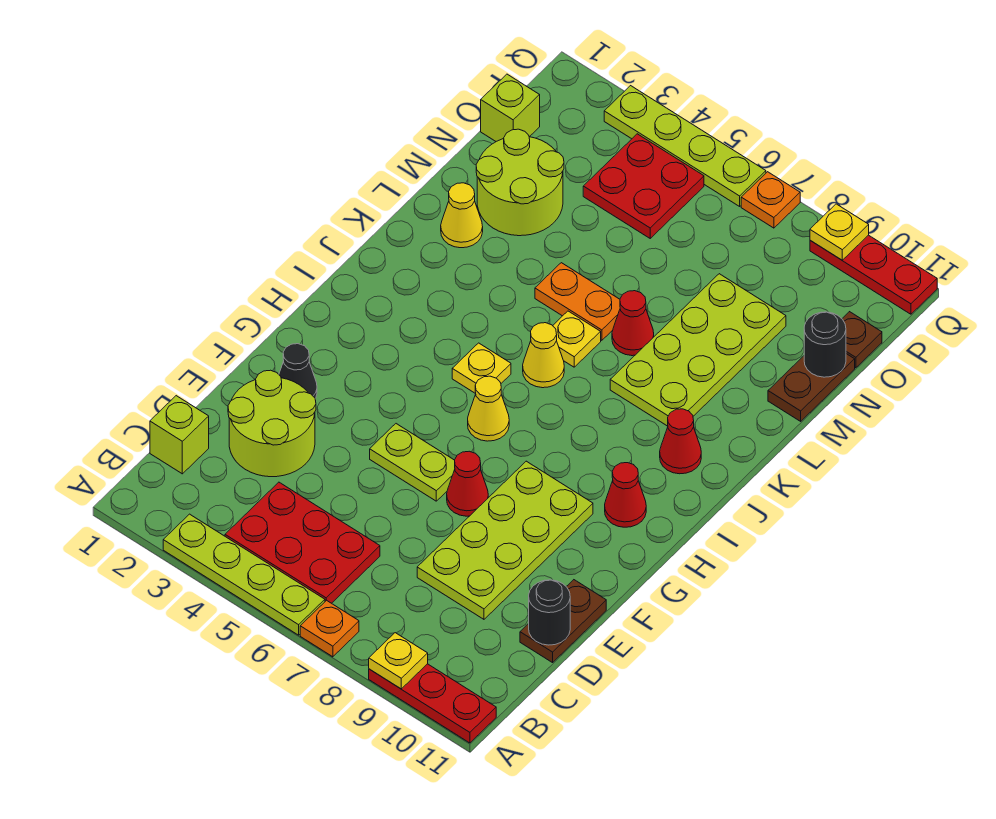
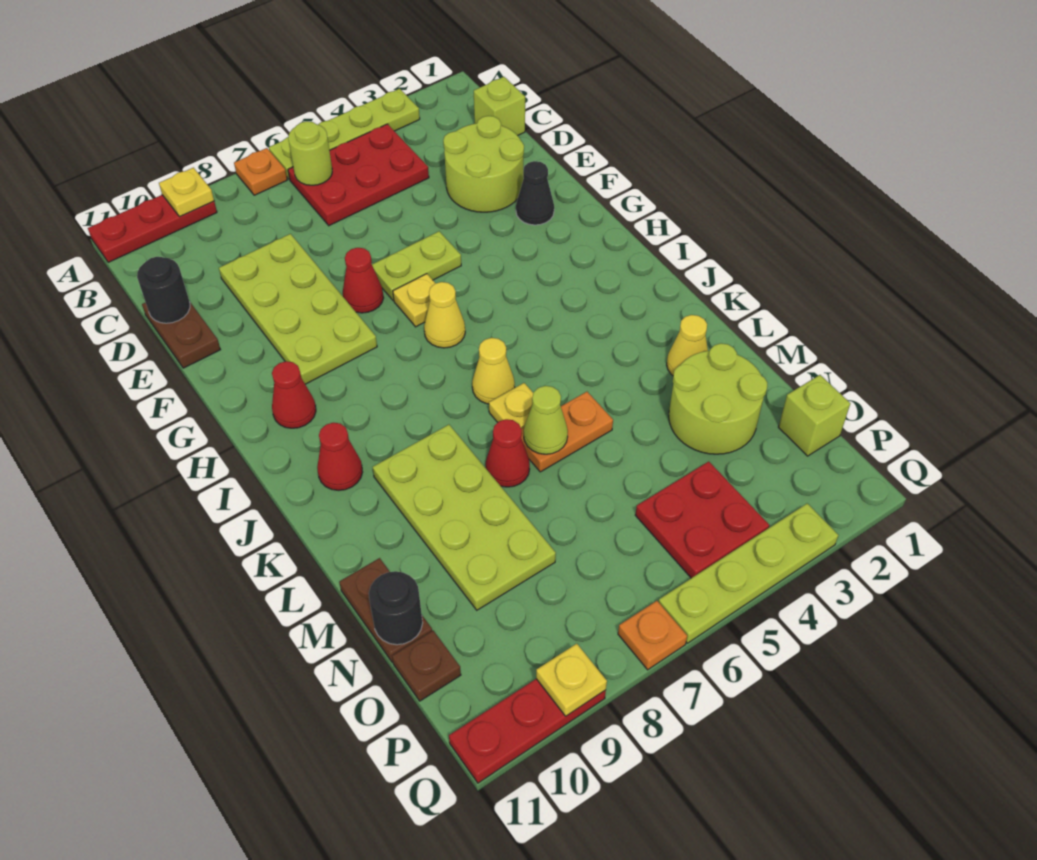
none -> lime round brick B6 level 2
yellow plate I5 level 1 -> yellow plate G6 level 1
none -> lime cone L6 level 2

